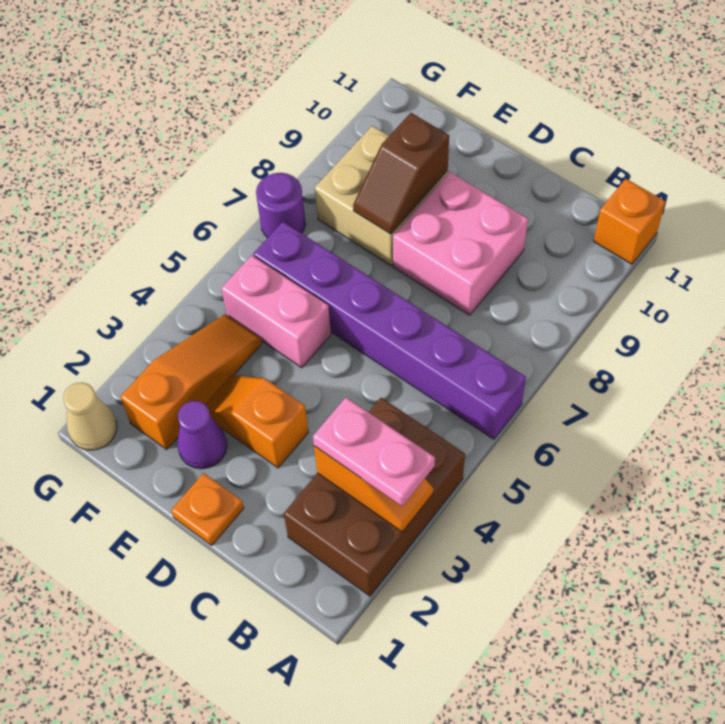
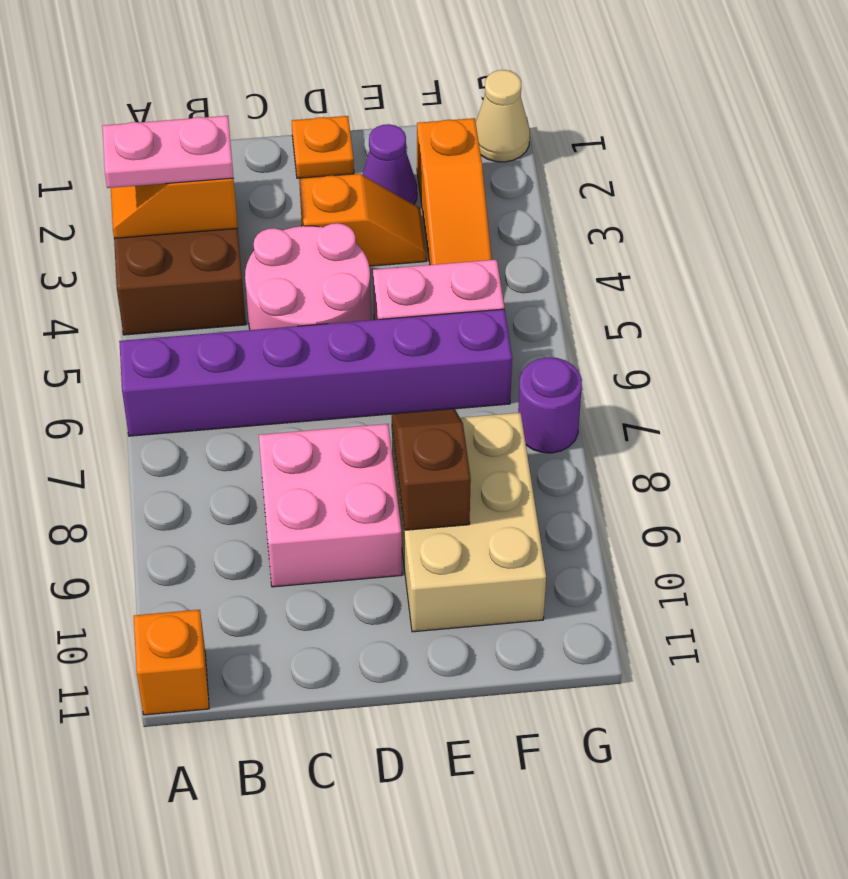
none -> pink round brick C4:D5 level 1
tan brick E8:F9 level 1 -> tan brick E8:F10 level 1

